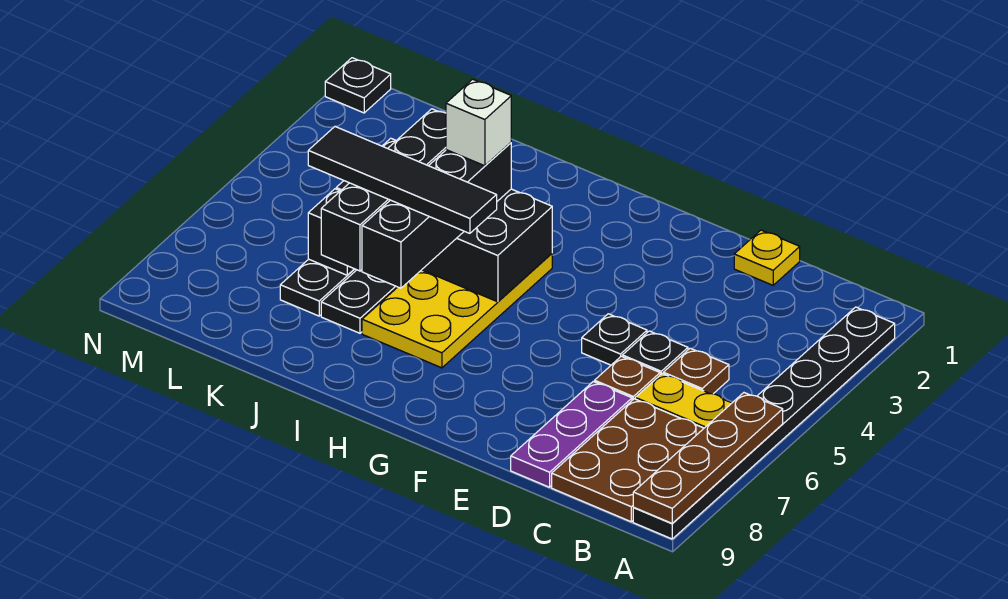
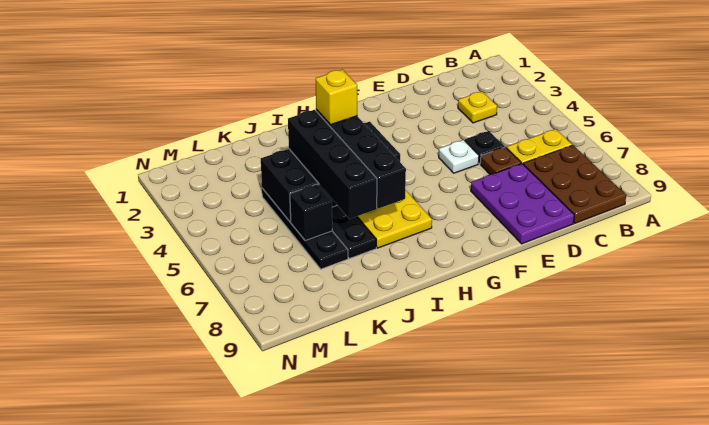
black plate A2:A9 level 1 -> none
brown plate A6:A9 level 2 -> none
brown plate C5 level 1 -> none
yellow plate D1 level 1 -> yellow plate C3 level 1
purple plate D7:D9 level 1 -> purple plate D7:E9 level 1
black plate E5 level 1 -> white plate E5 level 1
black tile H6:K6 level 4 -> none
white brick I4 level 4 -> yellow brick I4 level 4
black plate N1 level 1 -> none

